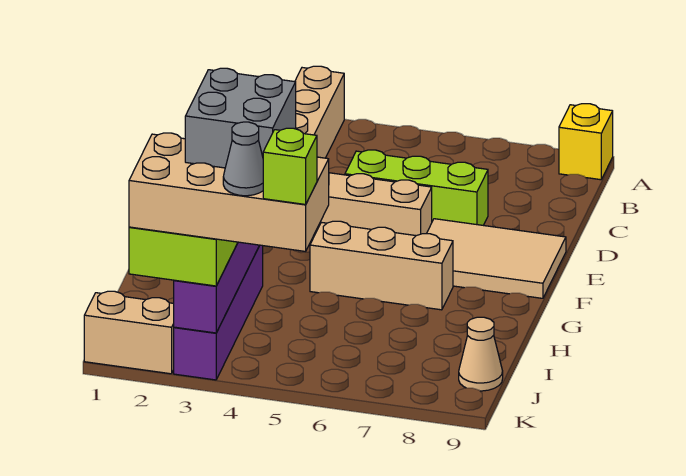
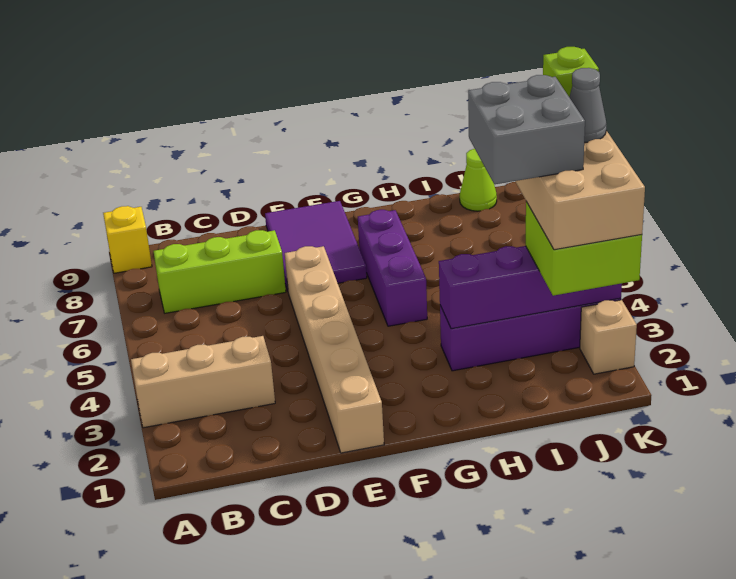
lime brick D5:D7 level 1 -> lime brick B7:D7 level 1
tan tile E7:F9 level 1 -> purple tile E7:F9 level 1
tan brick G5:G7 level 1 -> purple brick G5:G7 level 1
tan cone J9 level 1 -> lime cone J9 level 1
tan brick K1:K2 level 1 -> tan brick K2 level 1

